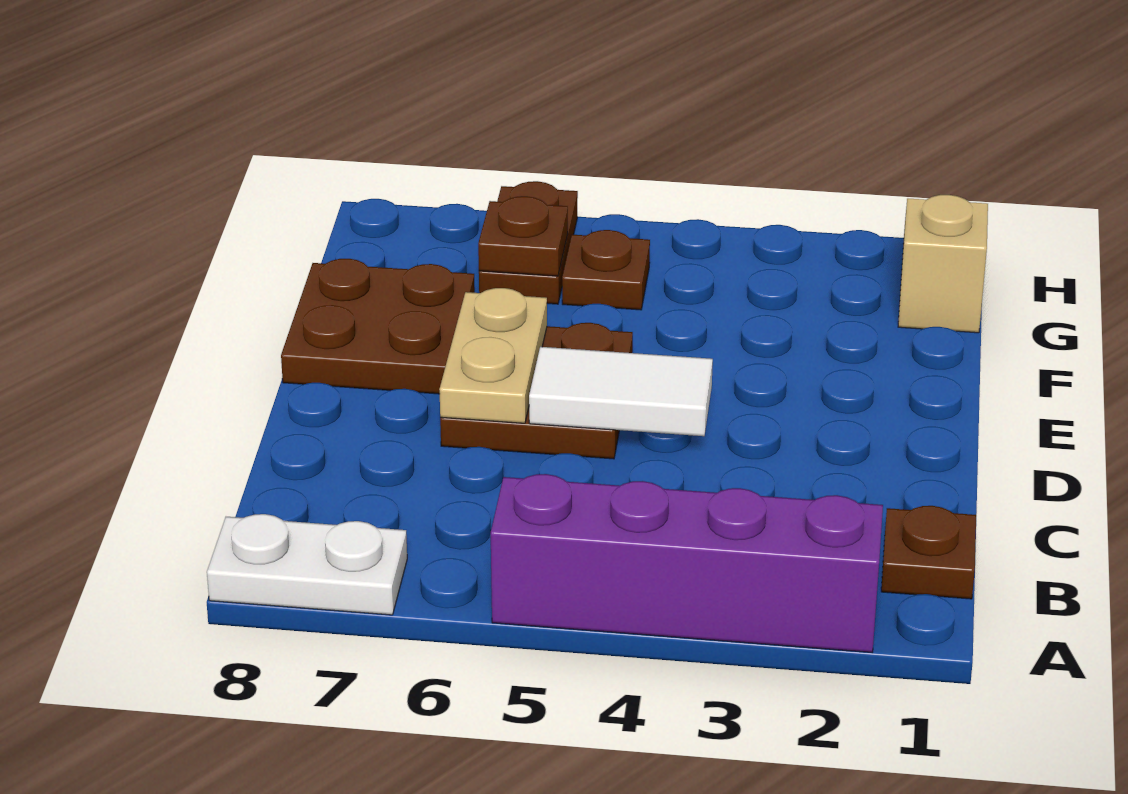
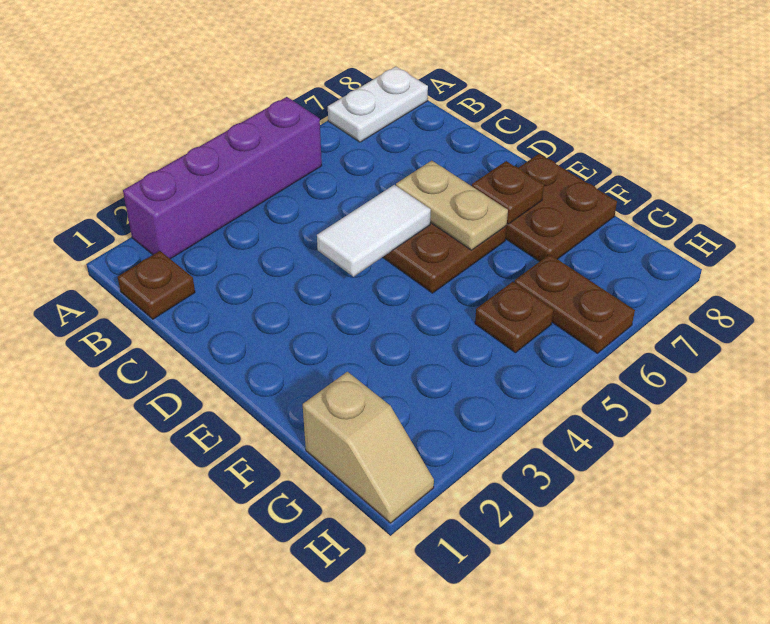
brown plate G6 level 2 -> brown plate E7 level 2

